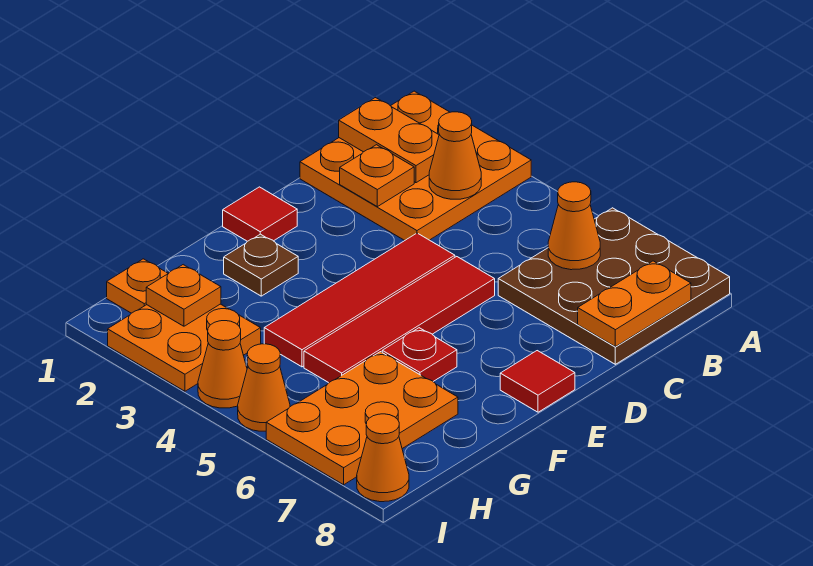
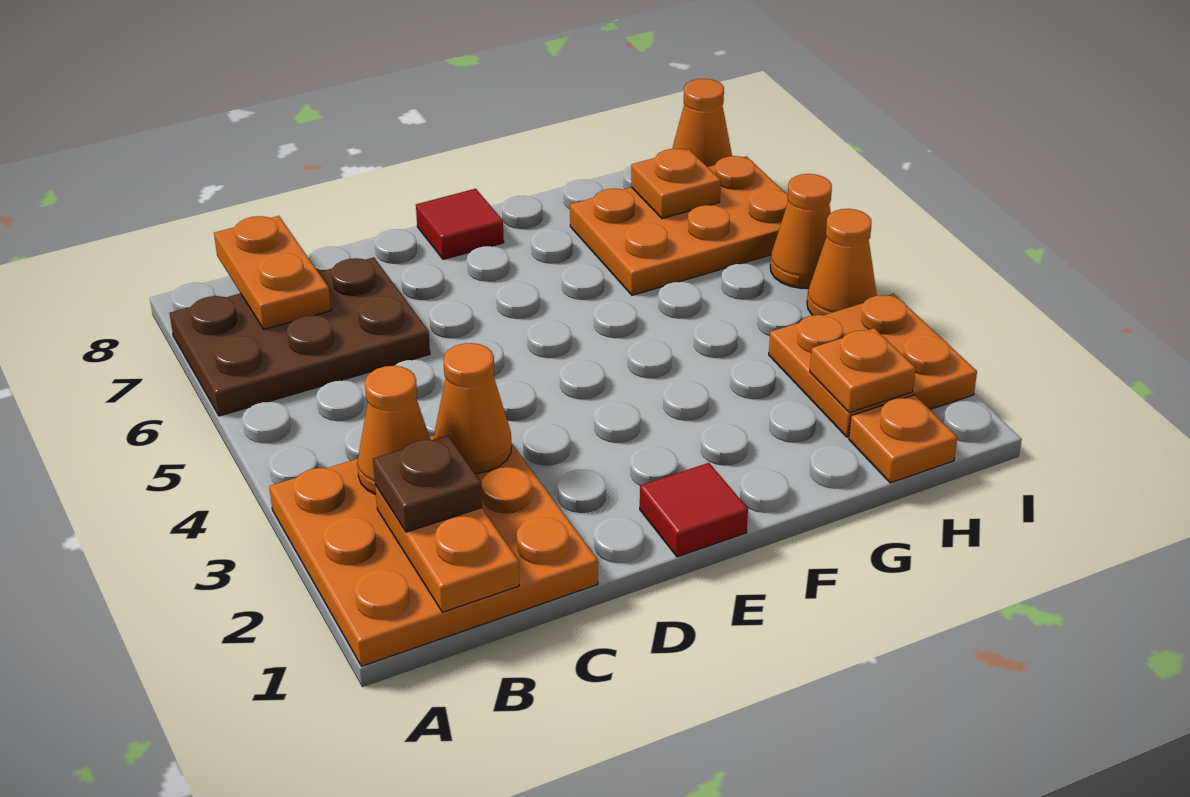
brown plate A6:C8 level 1 -> brown plate A6:C7 level 1
orange cone B6 level 2 -> orange cone C3 level 2
orange plate B8:C8 level 2 -> orange plate B7:B8 level 2
orange plate C2 level 2 -> orange plate H7 level 2
red tile D4:G4 level 1 -> none
red tile D5:G5 level 1 -> none
brown plate F2 level 1 -> brown plate B2 level 3
red plate F6 level 1 -> none

